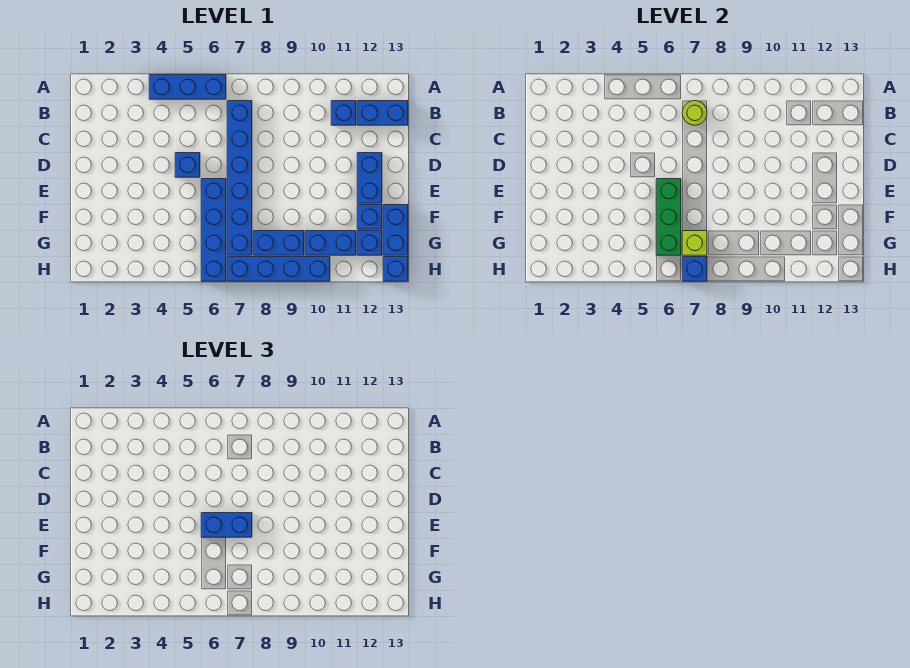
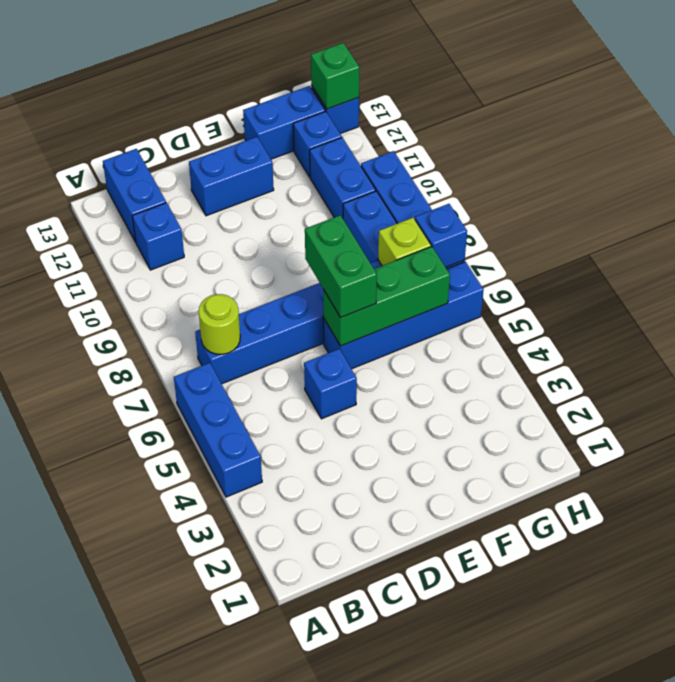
blue brick E6:E7 level 3 -> green brick E6:E7 level 3
blue brick F12 level 1 -> none
none -> green brick H13 level 2

